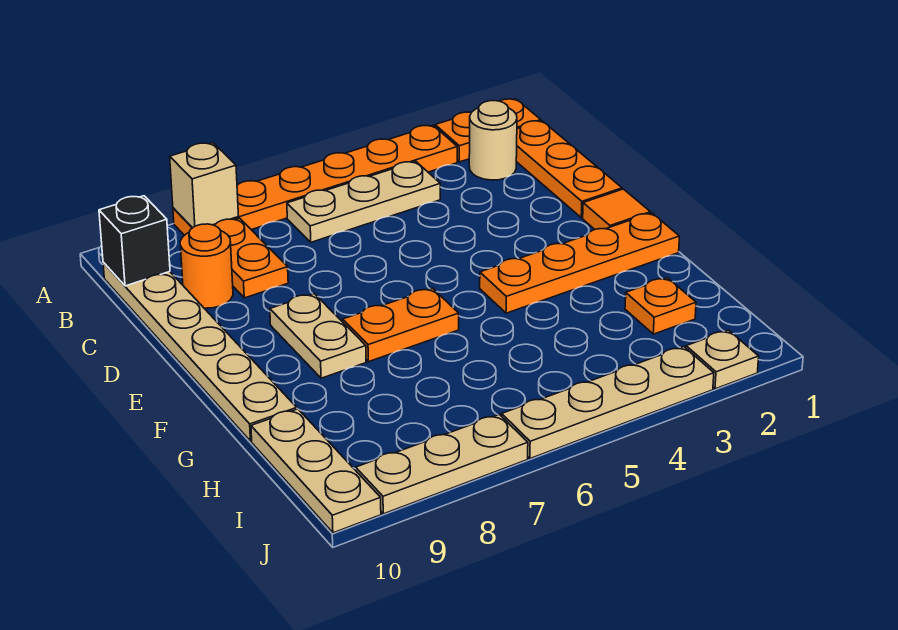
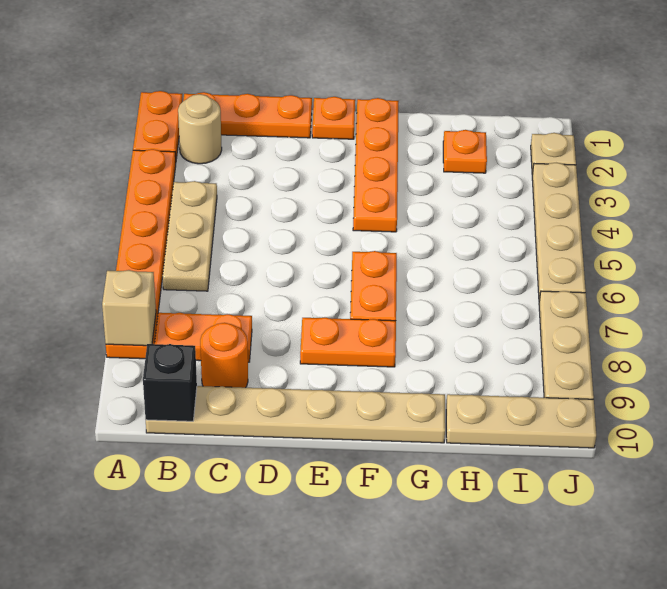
orange tile E1 level 1 -> orange plate E1 level 1
tan plate E8:F8 level 1 -> orange plate E8:F8 level 1

